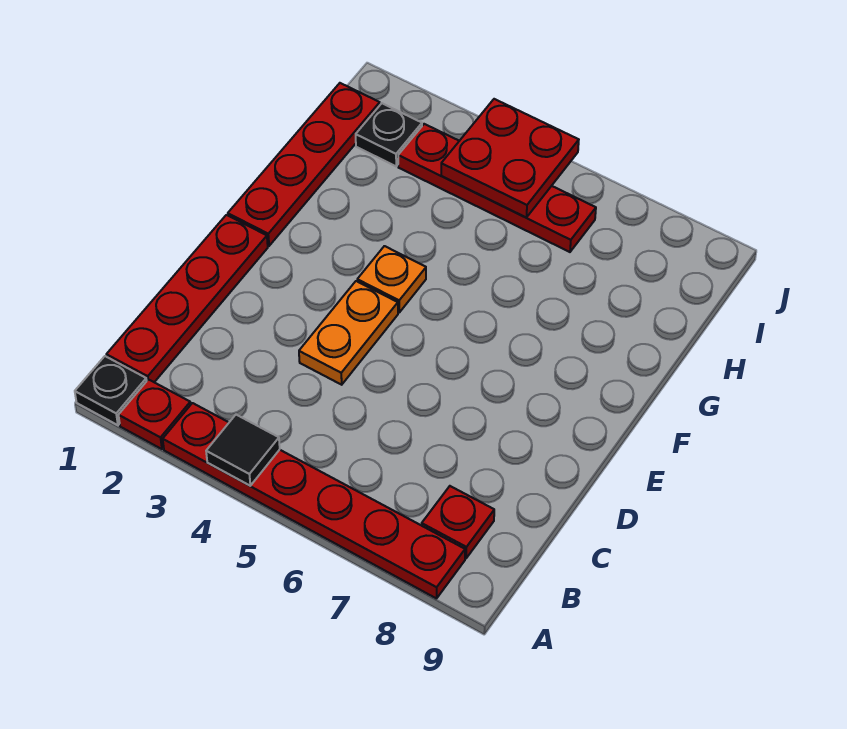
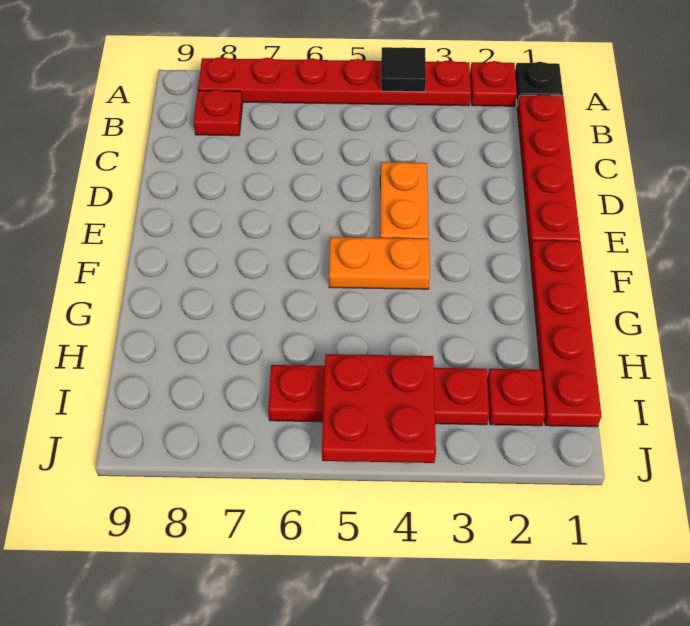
orange plate F4 level 1 -> orange plate F4:F5 level 1
black plate I2 level 1 -> red plate I2 level 1

